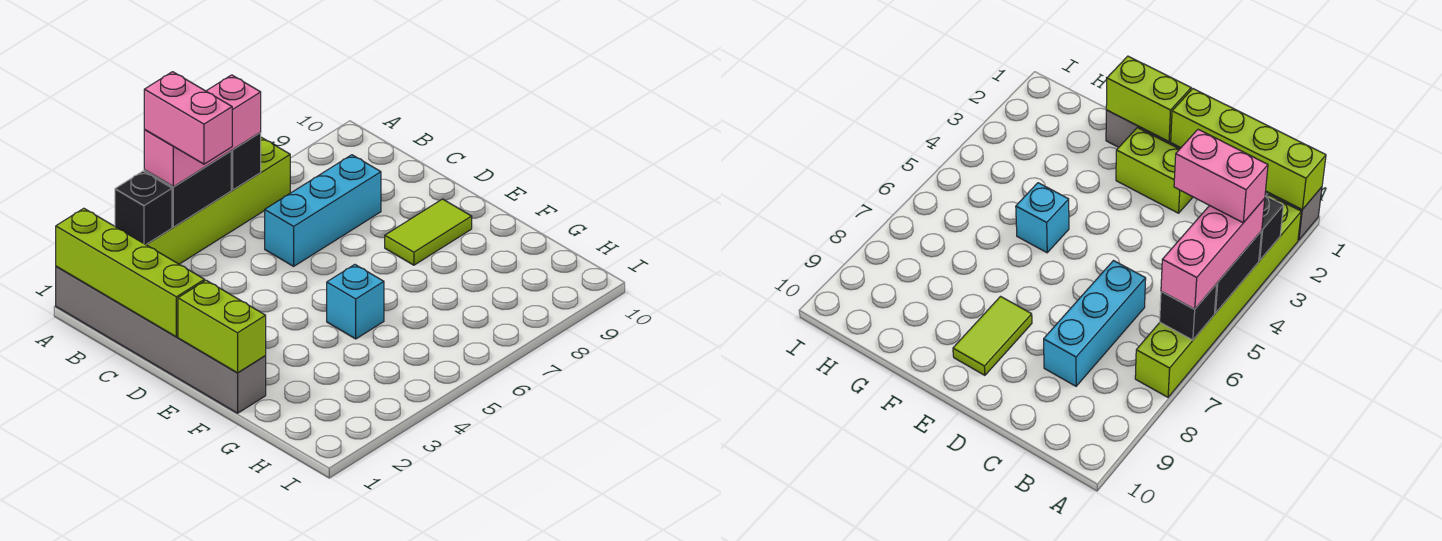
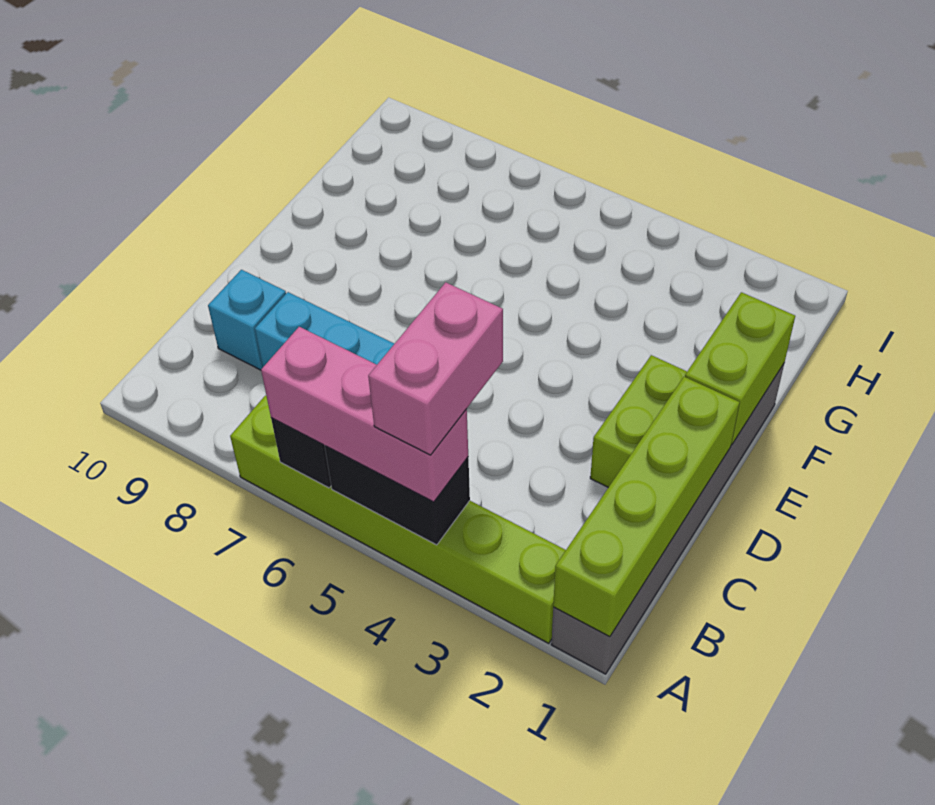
black brick A3 level 2 -> none
lime tile E8:E9 level 1 -> none
cyan brick F5 level 1 -> cyan brick C9 level 1

